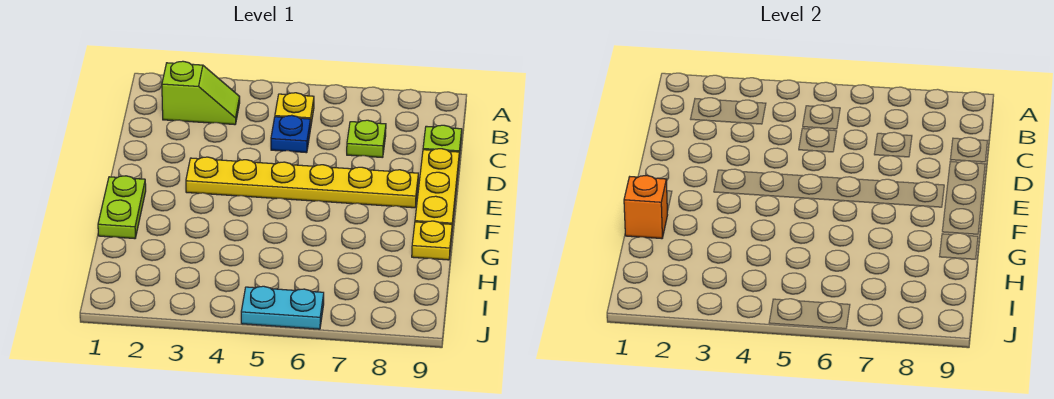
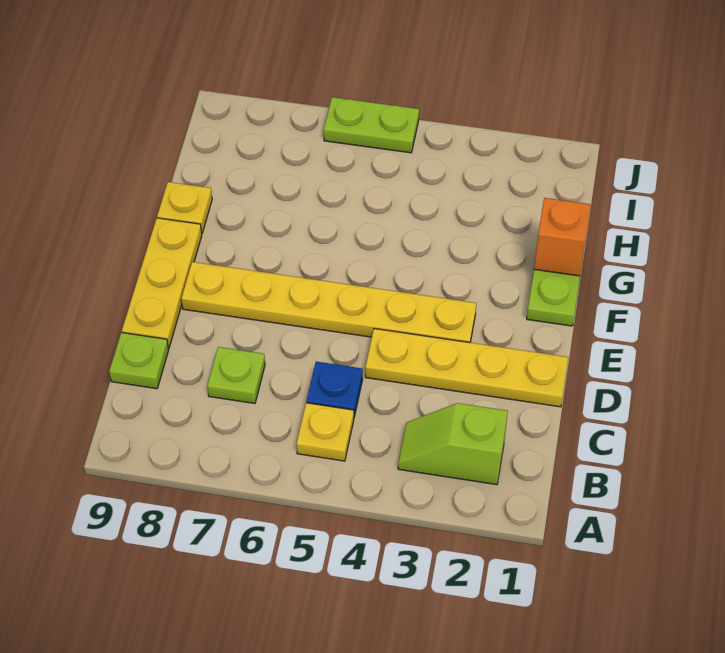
none -> yellow plate D1:D4 level 1
cyan plate J5:J6 level 1 -> lime plate J5:J6 level 1

